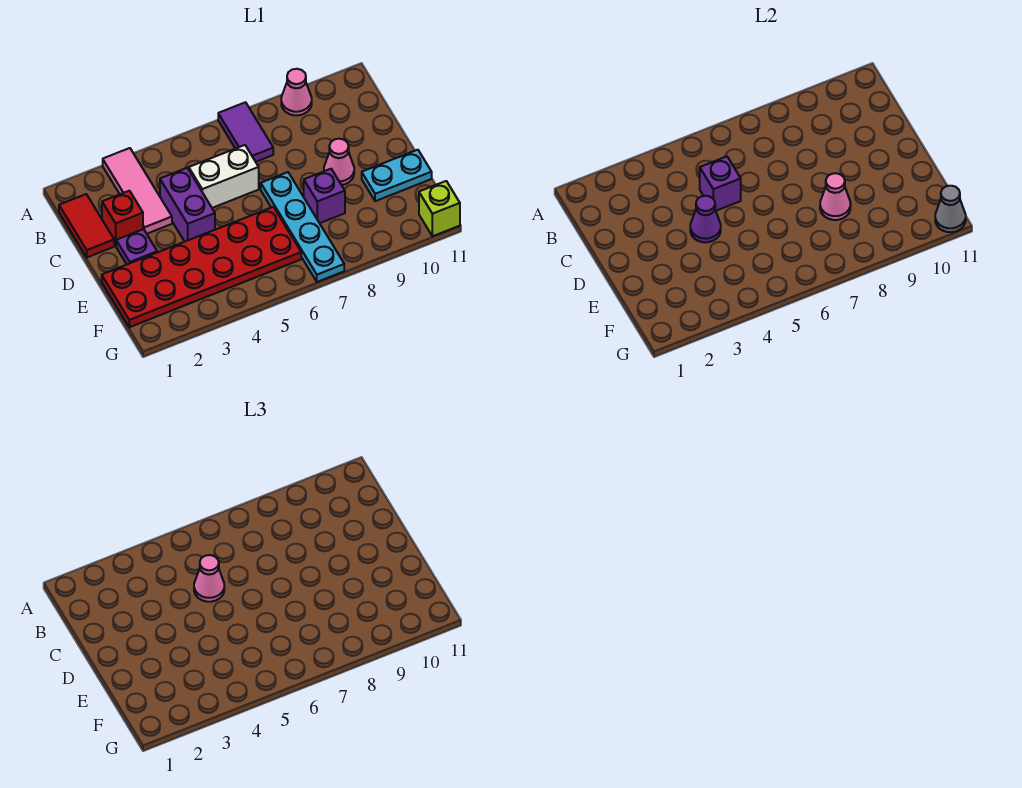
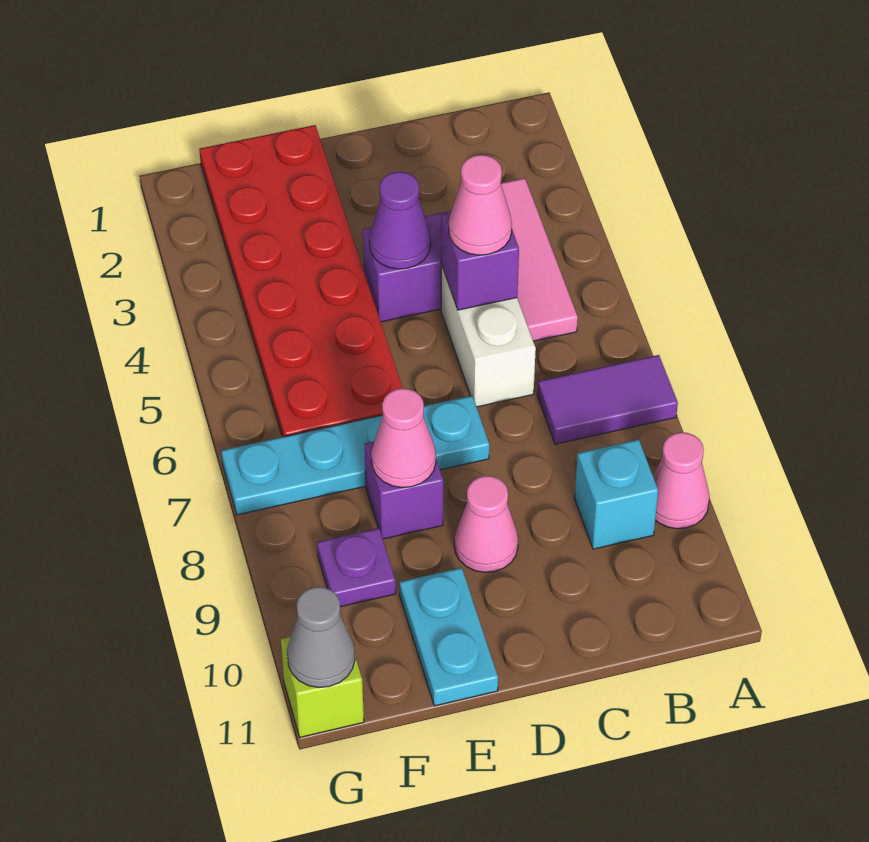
pink tile A3:C3 level 1 -> pink tile B3:B5 level 1
red tile B1:C1 level 1 -> none
none -> cyan brick B9 level 1
red brick C2 level 1 -> none
purple plate D2 level 1 -> purple plate F9 level 1

